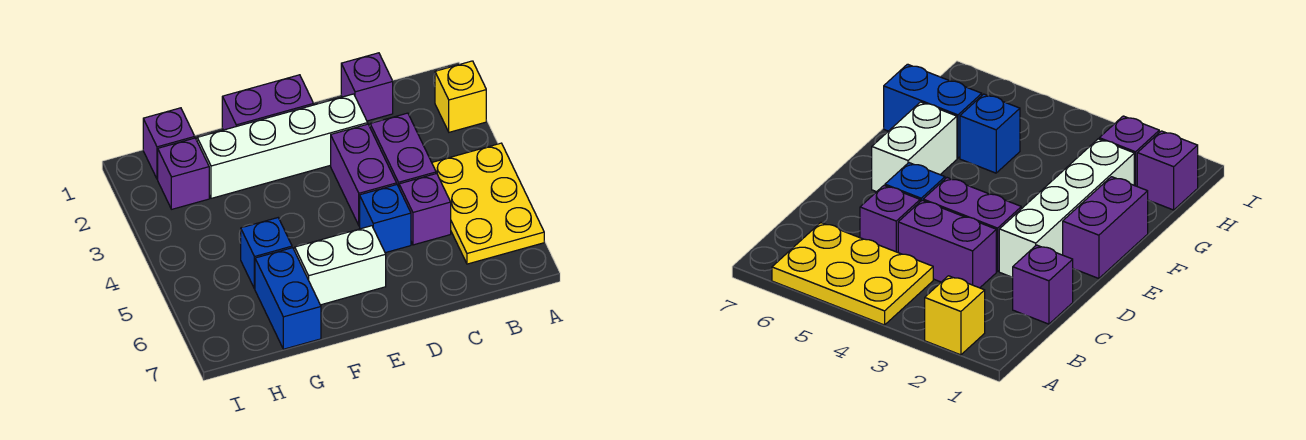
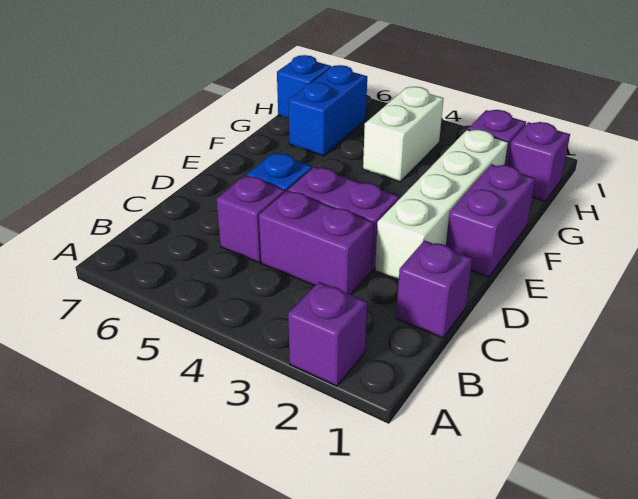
yellow brick A2 level 1 -> purple brick A2 level 1
yellow plate A4:B6 level 1 -> none
white brick E6:F6 level 1 -> white brick G4:H4 level 1
blue brick G5 level 1 -> blue brick H7 level 1
blue brick G6:G7 level 1 -> blue brick G6:H6 level 1

